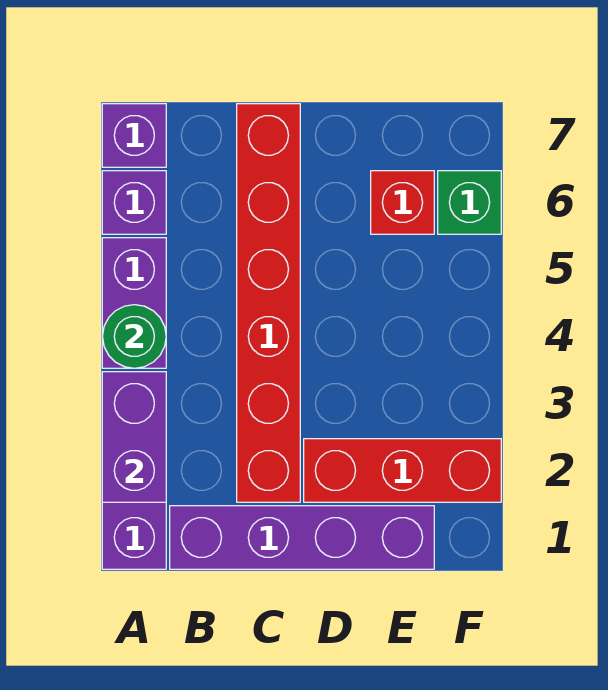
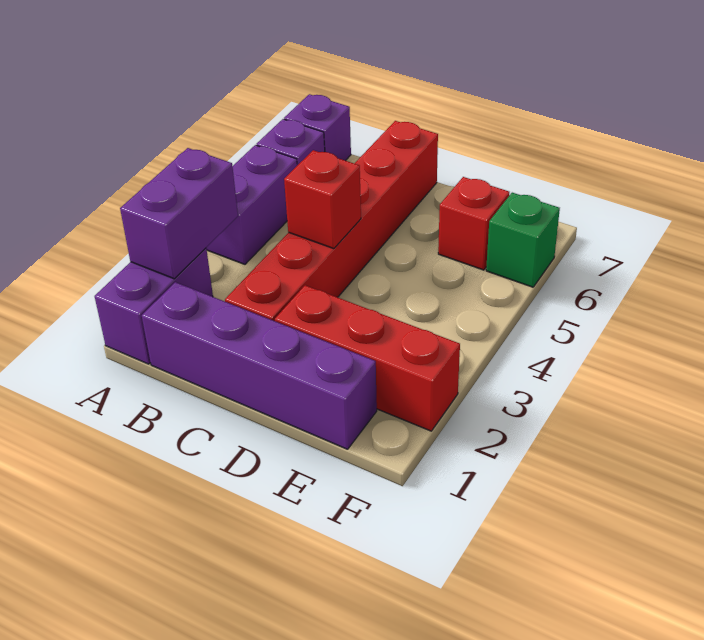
green round brick A4 level 2 -> none
none -> red brick C4 level 2

